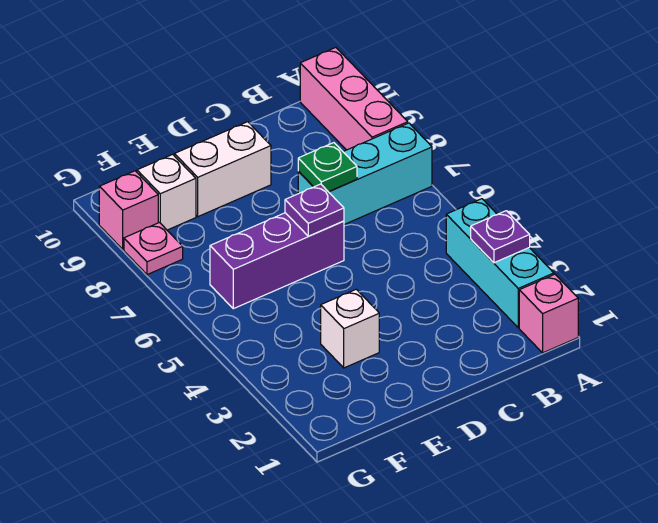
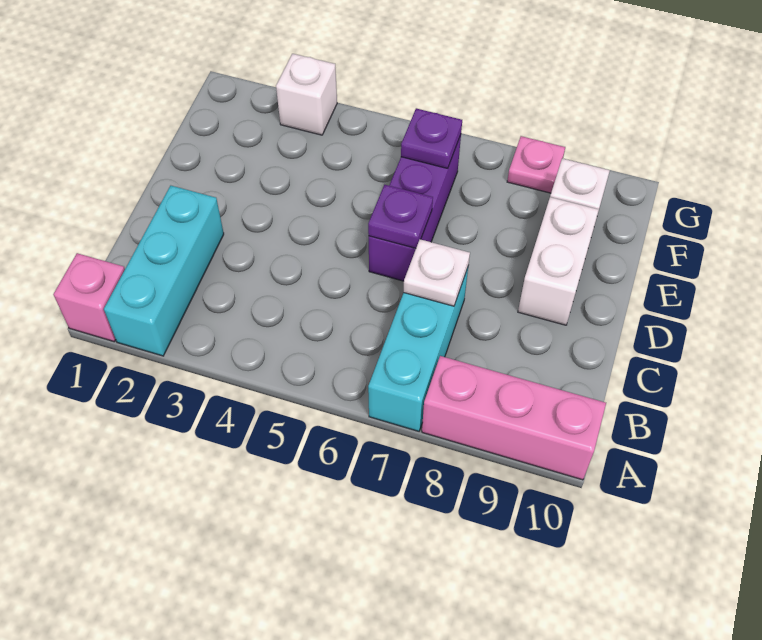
cyan brick A2:A4 level 1 -> cyan brick A2:C2 level 1
purple plate A3 level 2 -> purple plate F6 level 2
green plate C7 level 2 -> white plate C7 level 2
white brick E3 level 1 -> white brick G3 level 1
pink brick G9 level 1 -> none

